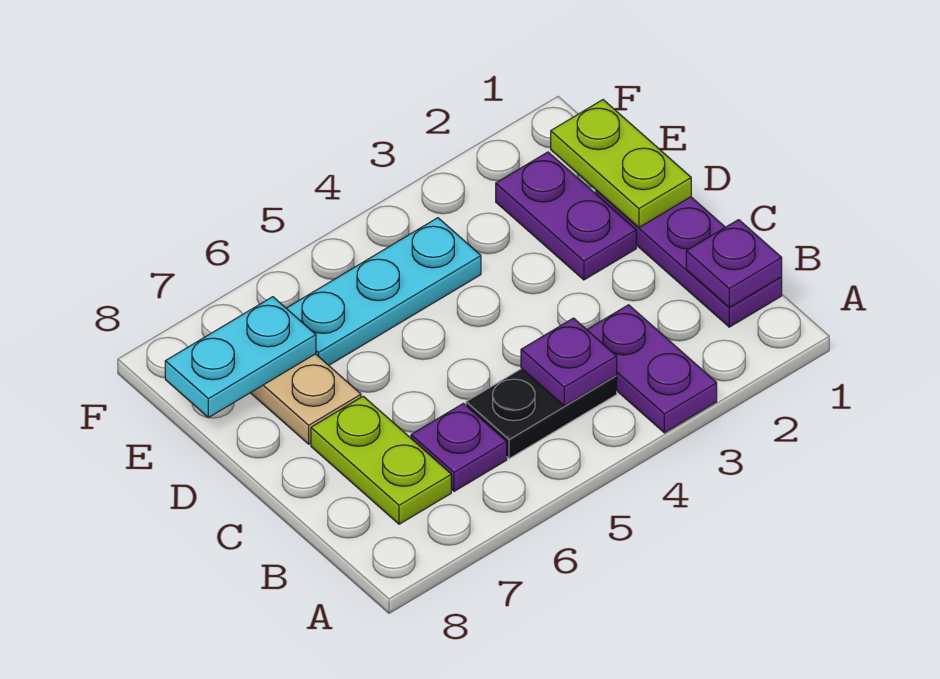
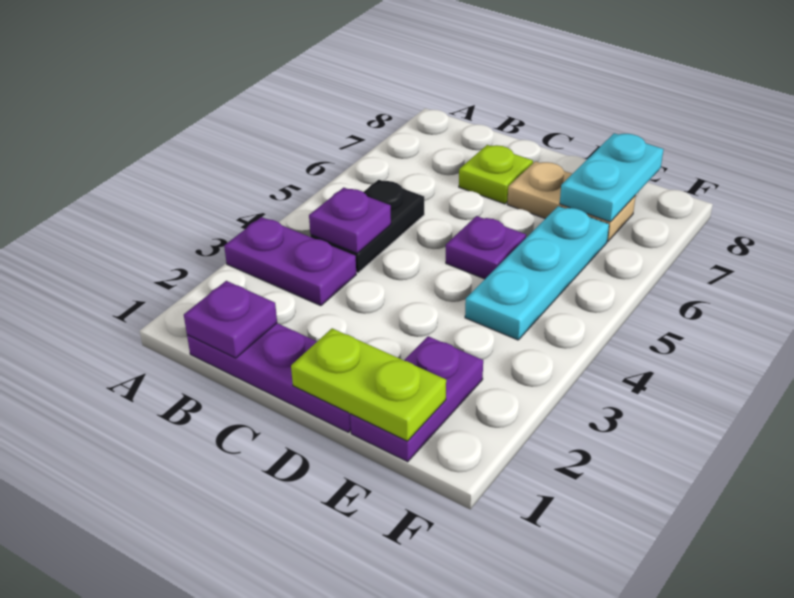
purple plate B6 level 1 -> purple plate D5 level 1
lime plate B7:C7 level 1 -> lime plate C7 level 1
purple plate D2:E2 level 1 -> purple plate E1:E2 level 1

